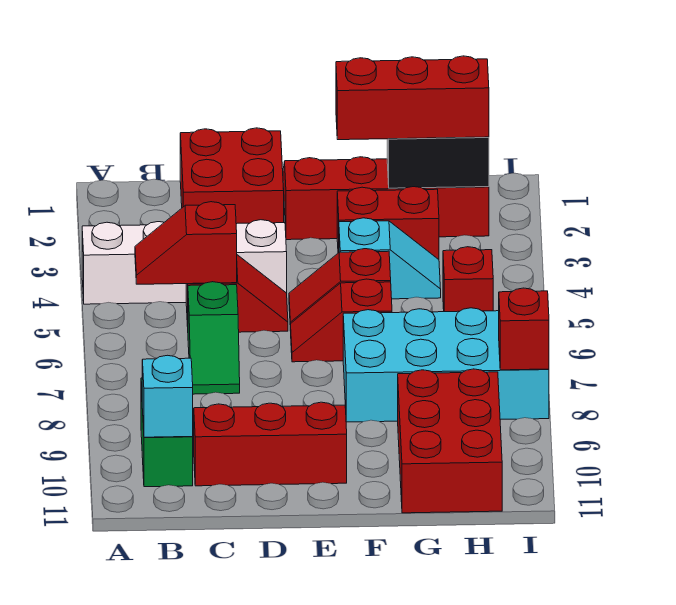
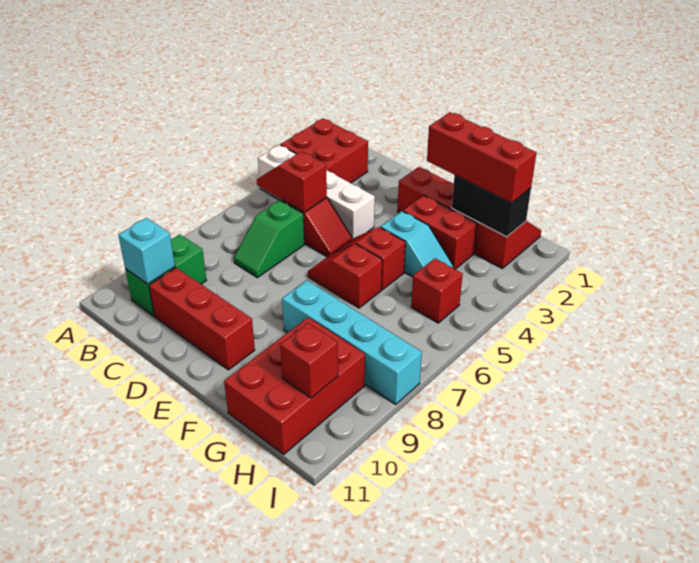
red brick C1:D2 level 1 -> red brick A2:B3 level 1
cyan brick F7:I8 level 1 -> cyan brick F8:I8 level 1
red brick I8 level 2 -> red brick H10 level 2

